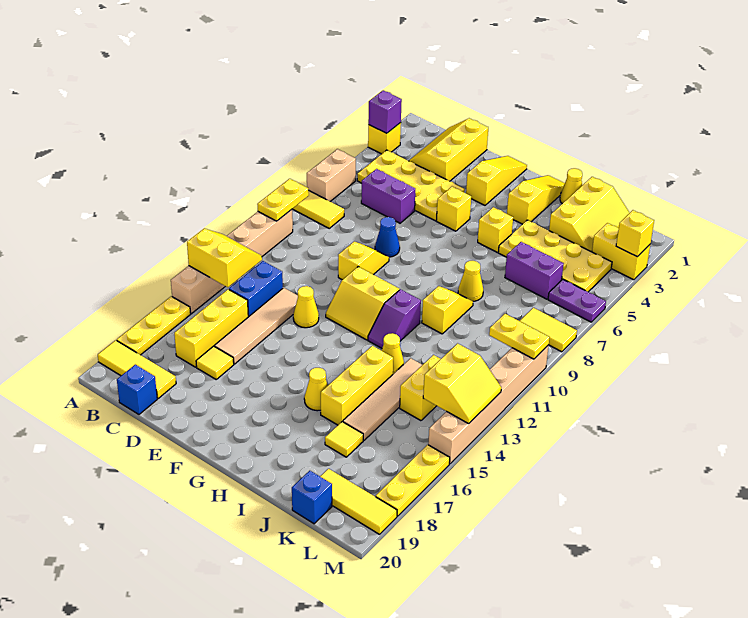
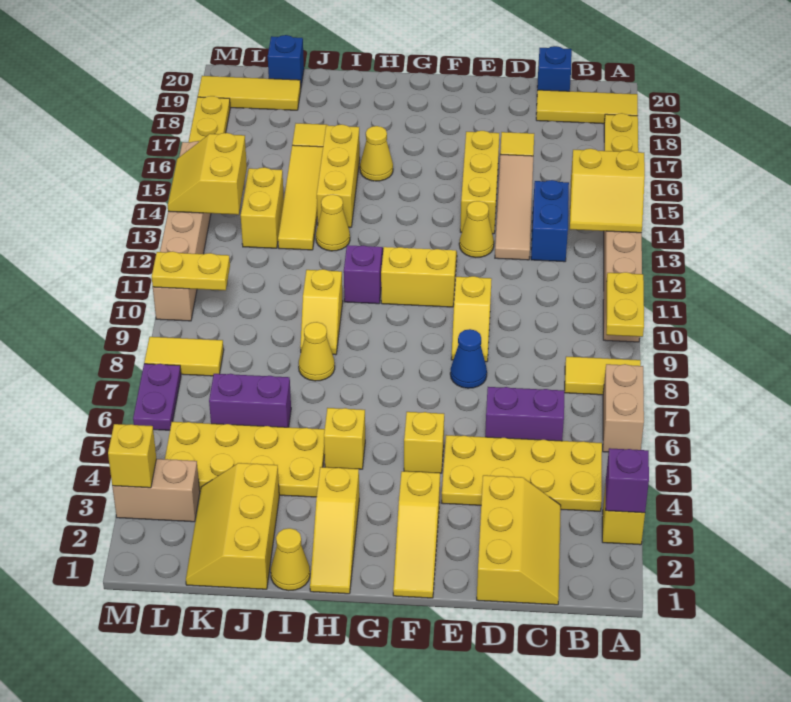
yellow brick C15:C17 level 1 -> yellow brick E14:E16 level 1
tan tile J13:J16 level 1 -> yellow tile J13:J16 level 1
yellow brick L3:M3 level 1 -> tan brick L3:M3 level 1
purple plate L6:M6 level 1 -> purple plate M6:M7 level 1

